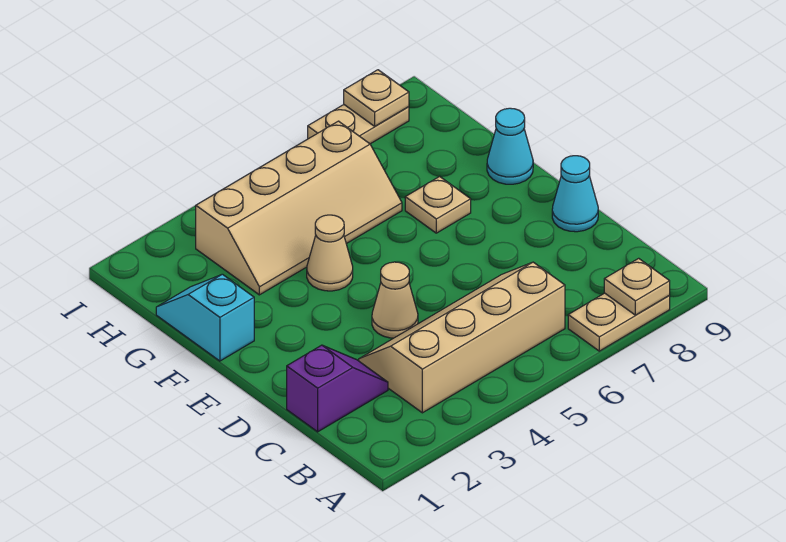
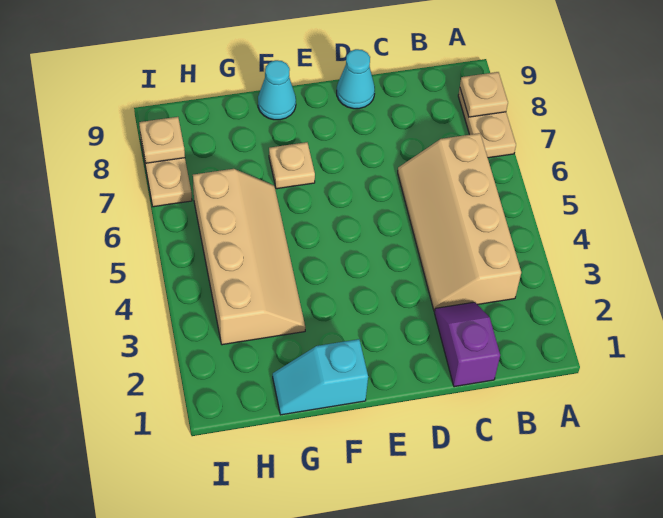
tan cone D4 level 1 -> none
tan cone F4 level 1 -> none

